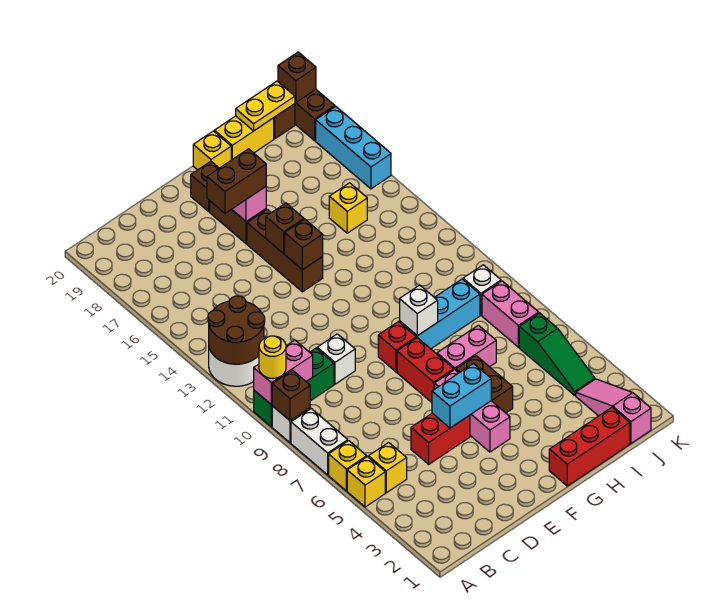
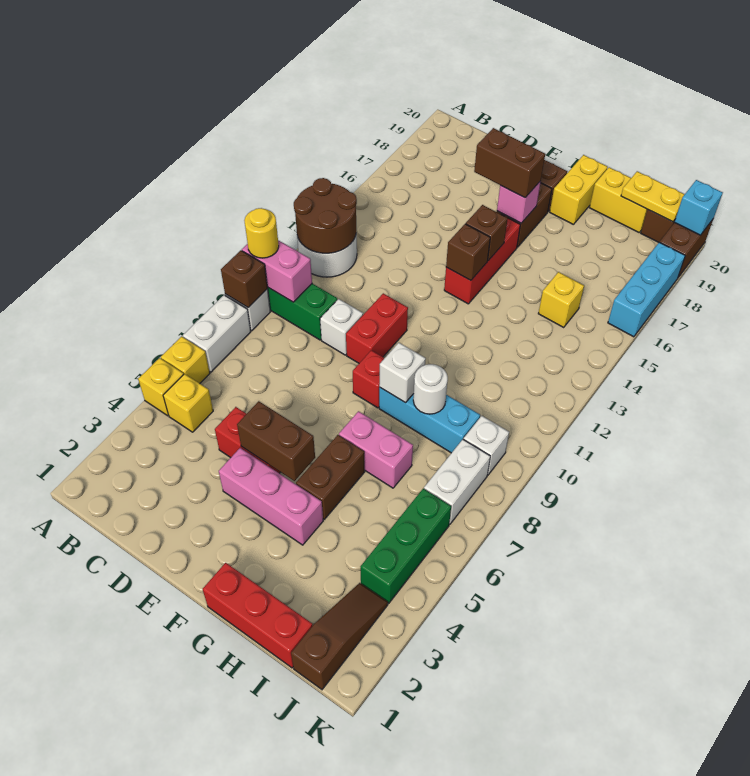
cyan brick E5:F5 level 2 -> brown brick E5:F5 level 2
pink brick F4:F6 level 1 -> pink brick E4:G4 level 1
red brick F7:F8 level 1 -> red brick E10:E11 level 1
brown brick F14:F16 level 1 -> red brick F14:F16 level 1
yellow brick G20 level 1 -> yellow brick G19:G20 level 1
none -> white round brick H9 level 2
pink slope J1:J3 level 1 top 1 -> brown slope J1:J3 level 1 top 1
green slope J4:J6 level 1 top 6 -> green brick J4:J6 level 1
pink brick J7:J8 level 1 -> white brick J7:J8 level 1
brown brick K20 level 2 -> cyan brick K20 level 2

